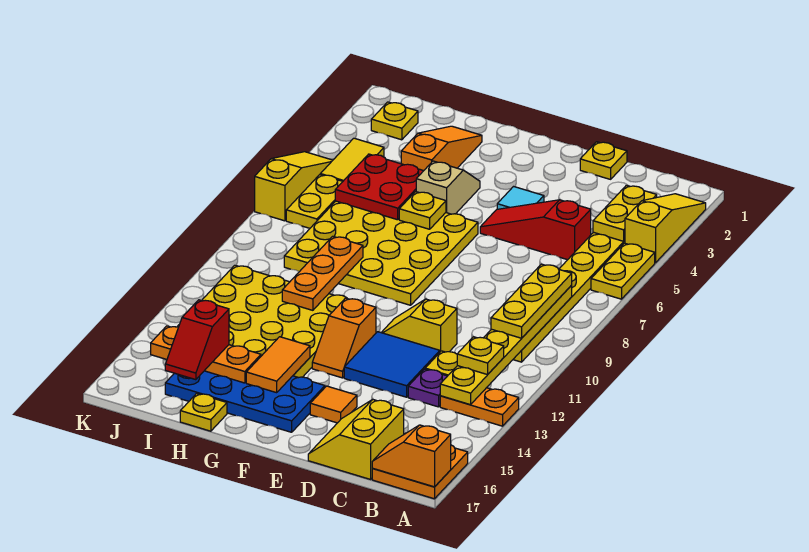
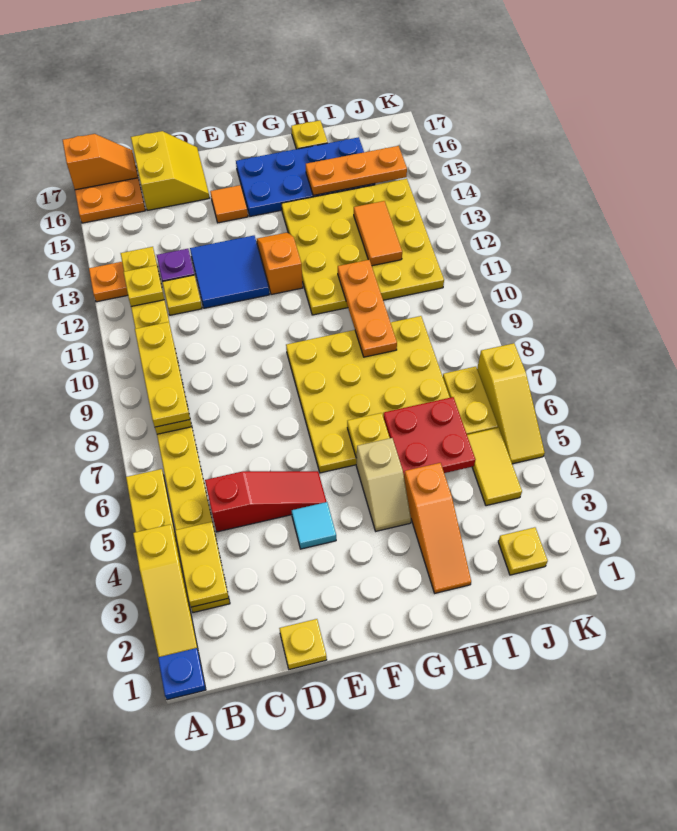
none -> blue plate A1 level 1
yellow slope D11:E11 level 1 top D -> none
orange tile G14:G15 level 2 -> orange tile I12:I13 level 2
red slope I15:I16 level 3 top 15 -> none

